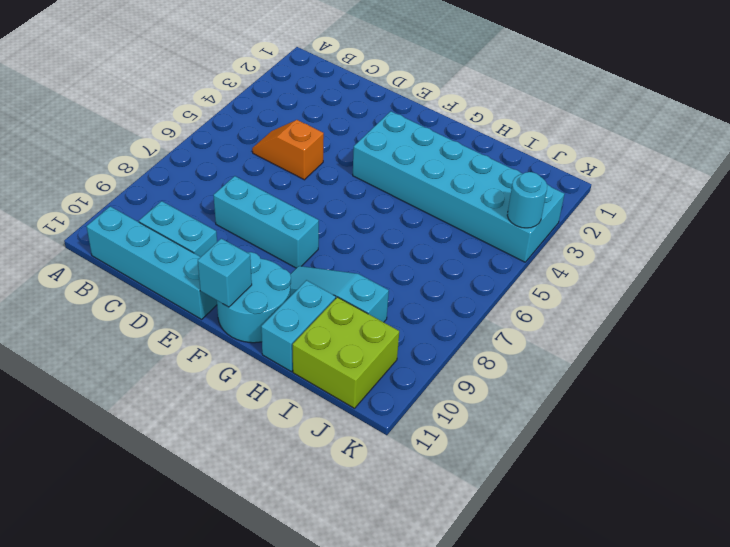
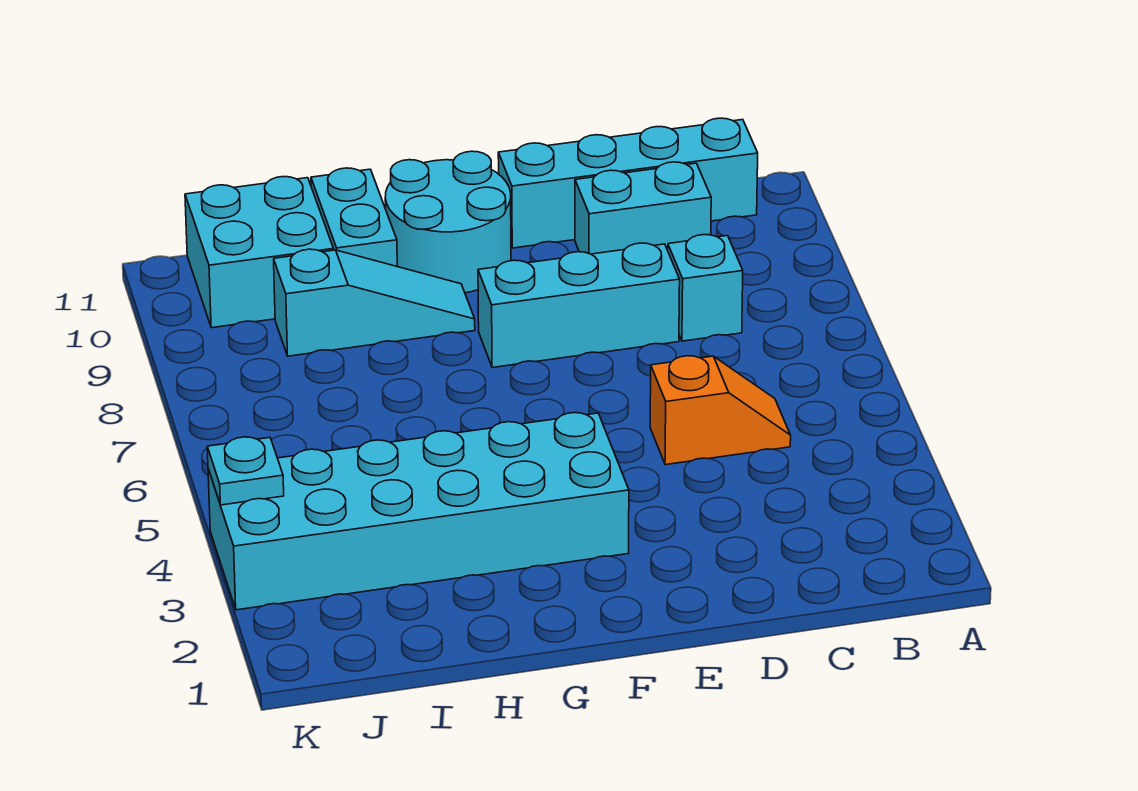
cyan brick F11 level 2 -> cyan brick C8 level 1
lime brick I10:J11 level 1 -> cyan brick I10:J11 level 1
cyan round brick K4 level 2 -> cyan plate K4 level 2

